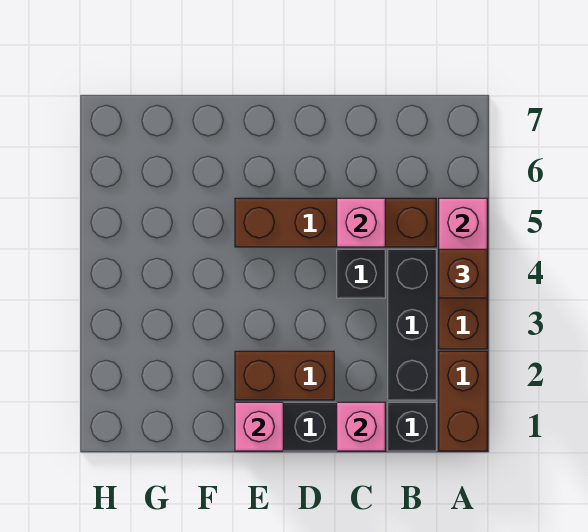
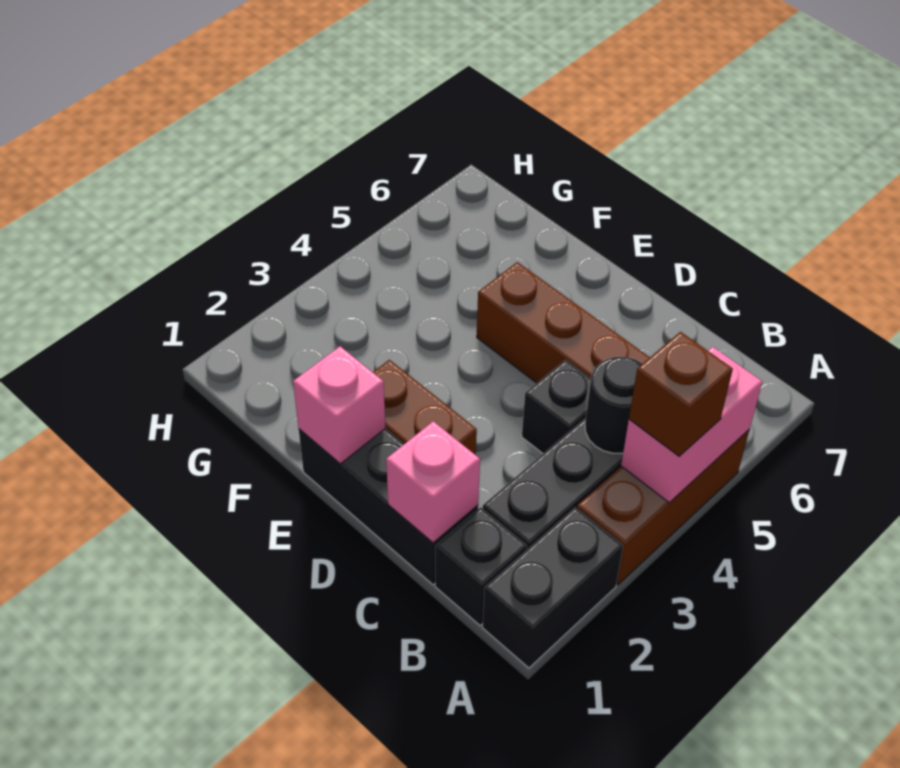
brown brick A1:A2 level 1 -> black brick A1:A2 level 1
none -> black round brick B4 level 2
pink brick C5 level 2 -> none

